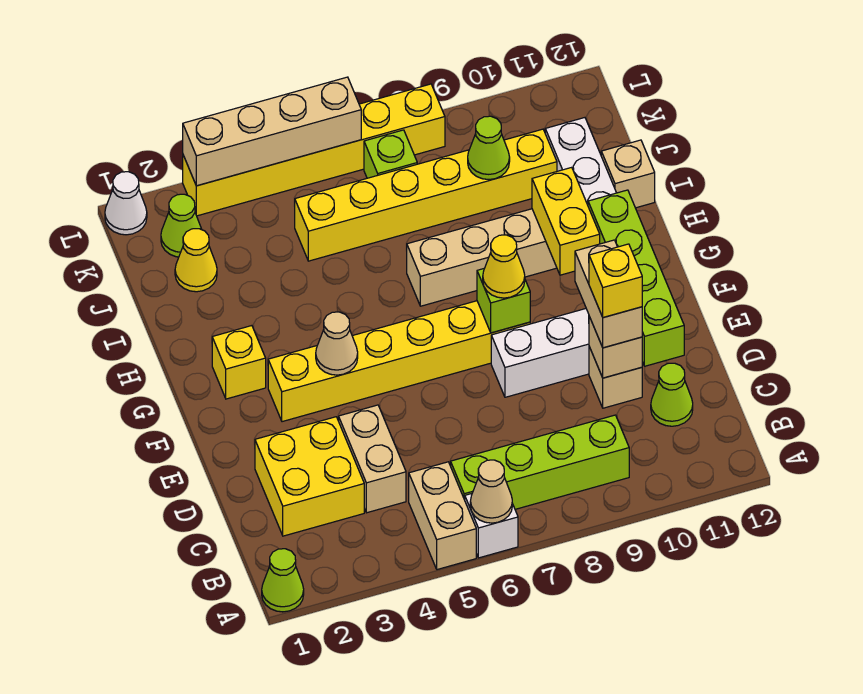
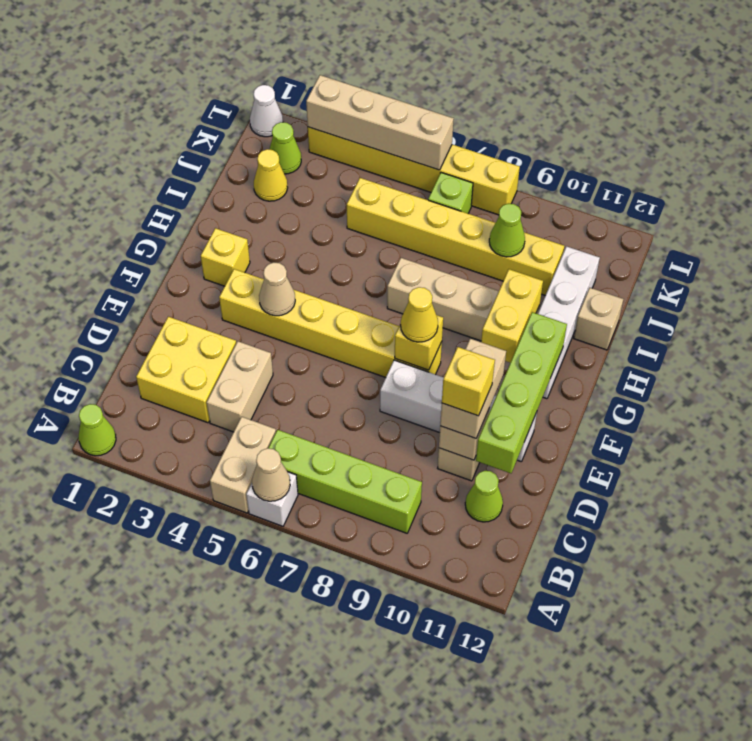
lime brick F8 level 2 -> yellow brick F8 level 2

